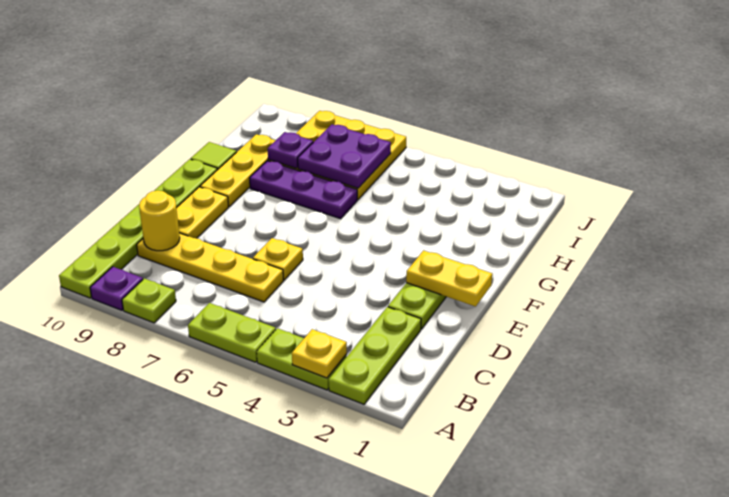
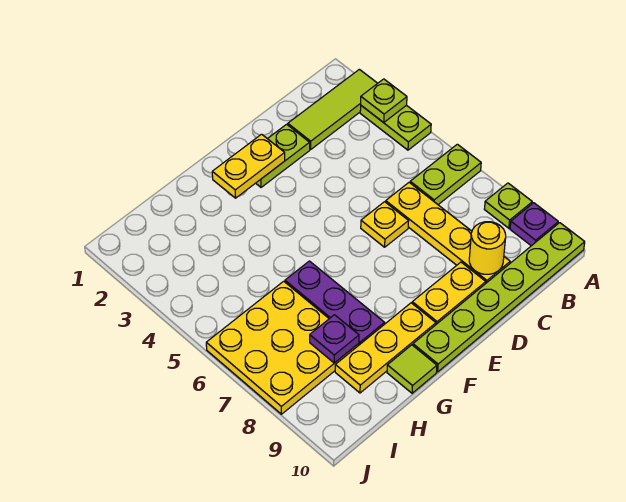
lime plate A2:C2 level 1 -> lime tile A2:C2 level 1
yellow plate A3 level 2 -> lime plate A3 level 2
lime plate A5:A6 level 1 -> lime plate A6:B6 level 1
yellow plate E1:E2 level 2 -> yellow plate E2:F2 level 2
purple plate H6:I7 level 2 -> none

